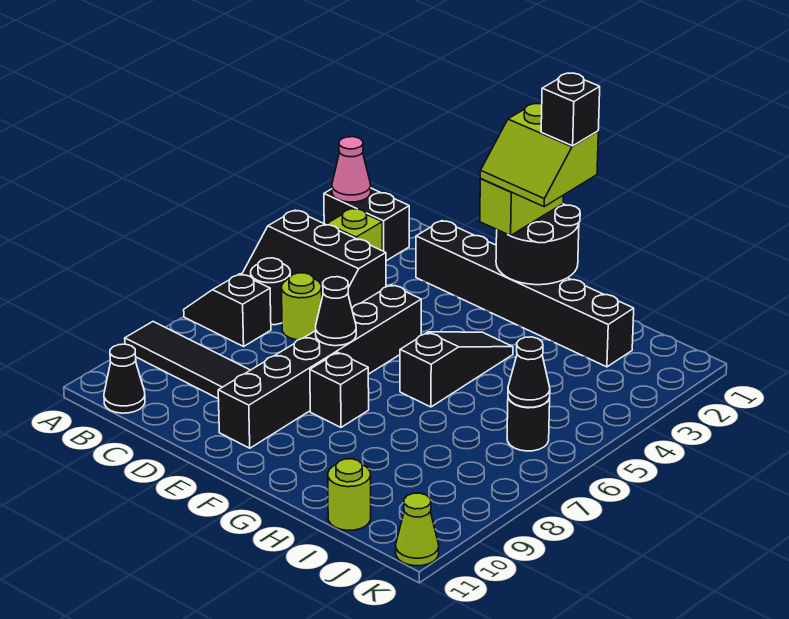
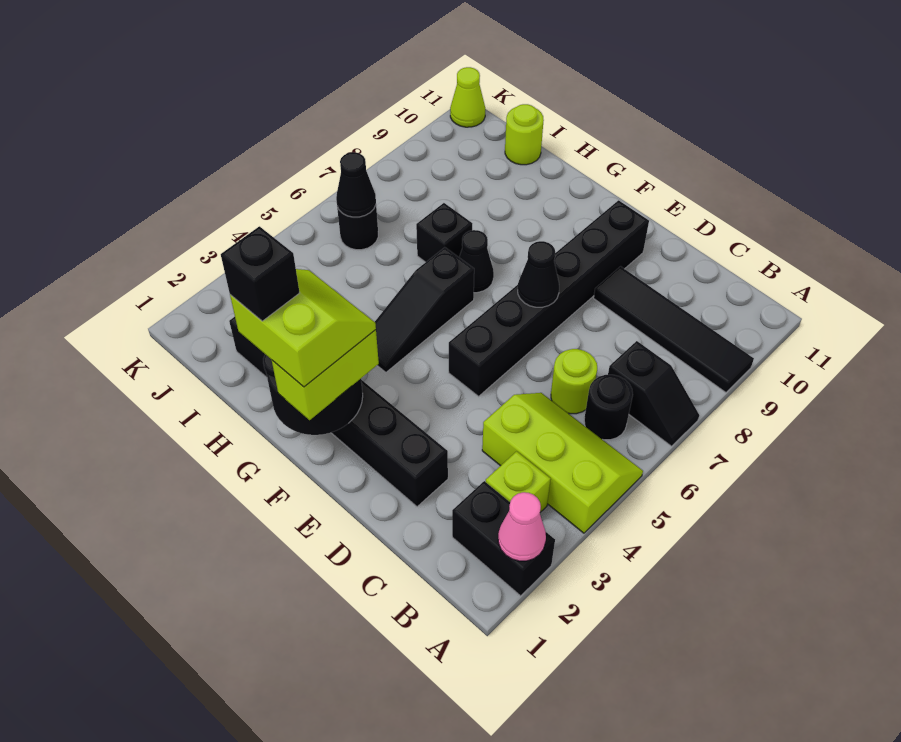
black slope A4:C5 level 1 top 4 -> lime slope A4:C5 level 1 top 4
black cone B11 level 1 -> black cone G7 level 1
black brick F8 level 1 -> black brick H7 level 1

